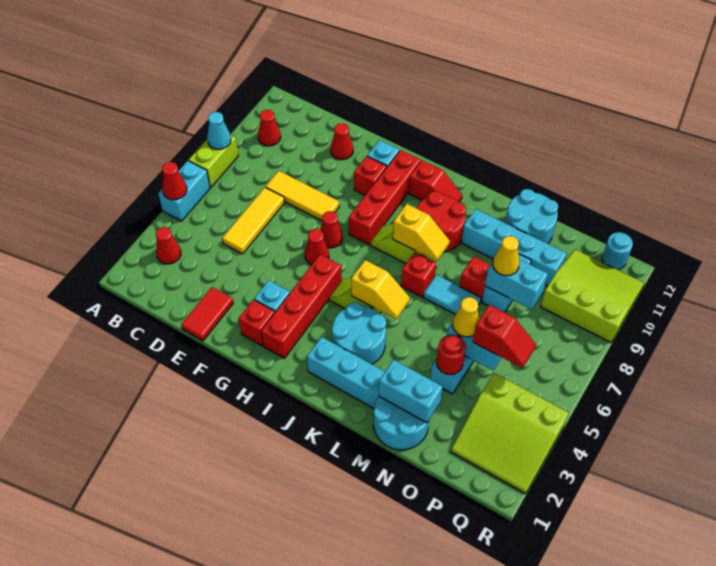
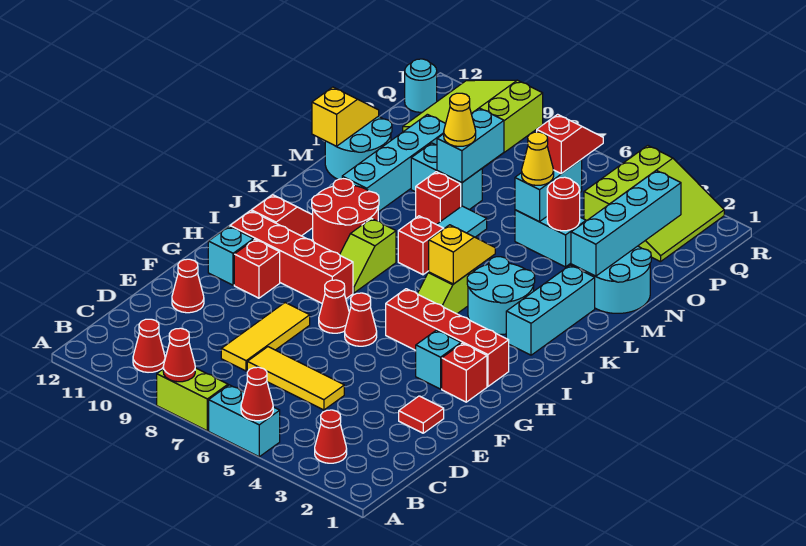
cyan cone A8 level 2 -> red cone A8 level 2
red tile E1:E2 level 1 -> red tile E2 level 1
yellow slope J8:K8 level 2 top J -> yellow slope M12:N12 level 2 top M
cyan brick M2:N2 level 2 -> cyan brick M2:P2 level 2

